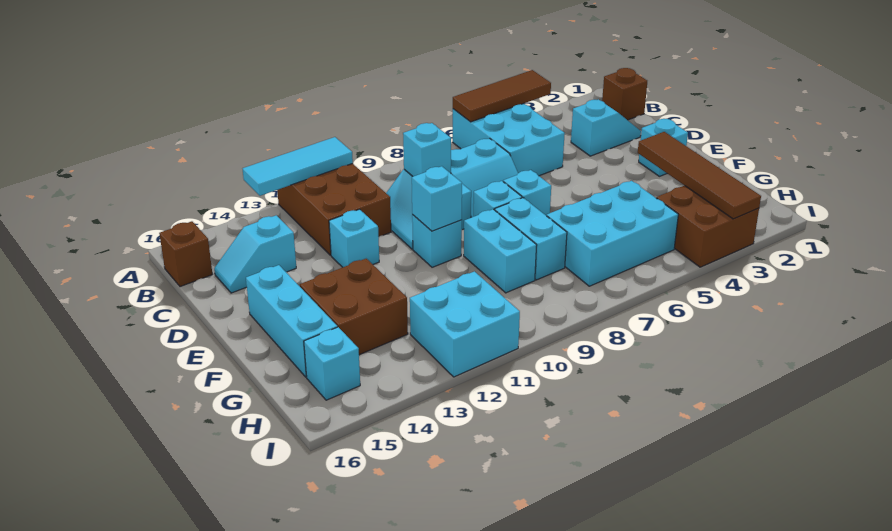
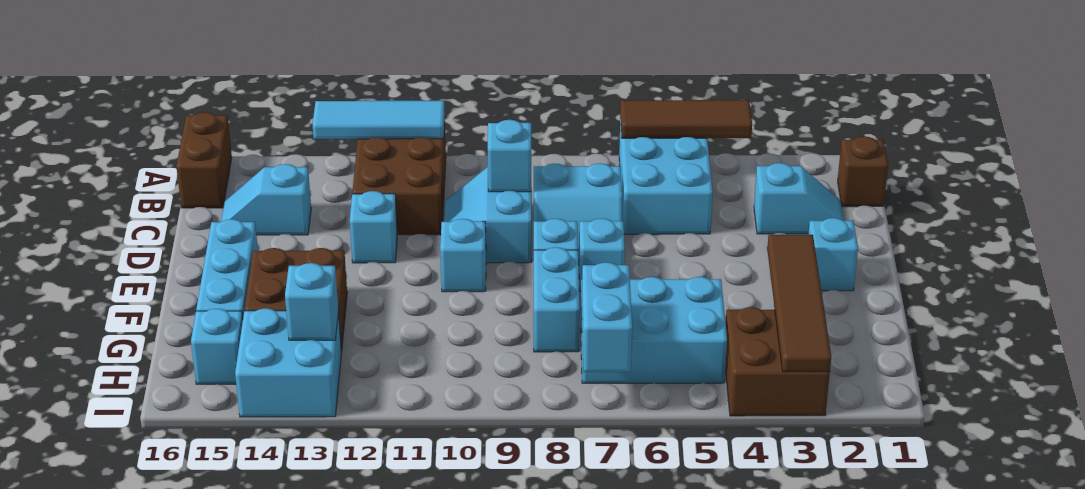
brown brick B16 level 1 -> brown brick A16:B16 level 1
cyan brick E10 level 2 -> cyan brick H13 level 2
cyan brick F9:G9 level 1 -> cyan brick H7:I7 level 2
cyan brick H11:I12 level 1 -> cyan brick H13:I14 level 1

